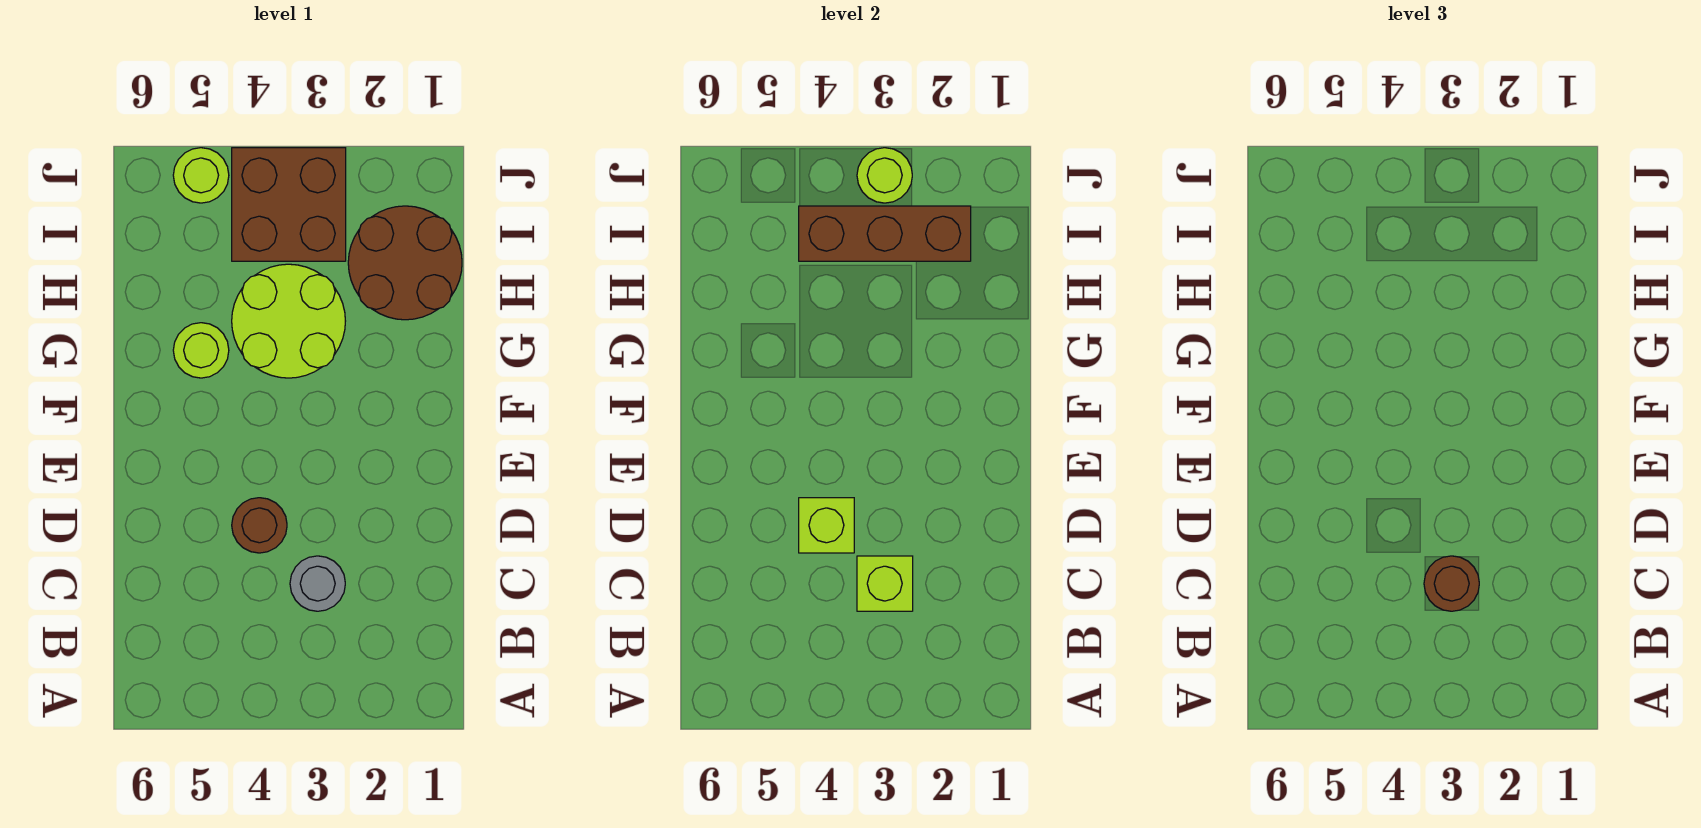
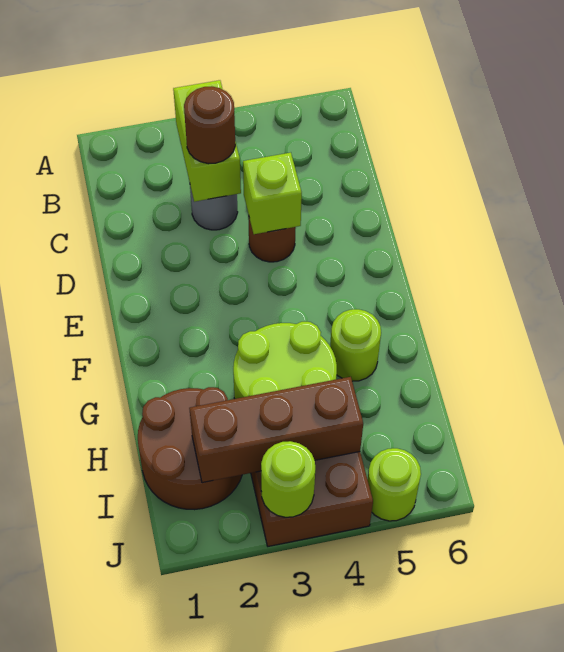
lime brick C3 level 2 -> lime brick B3:C3 level 2

